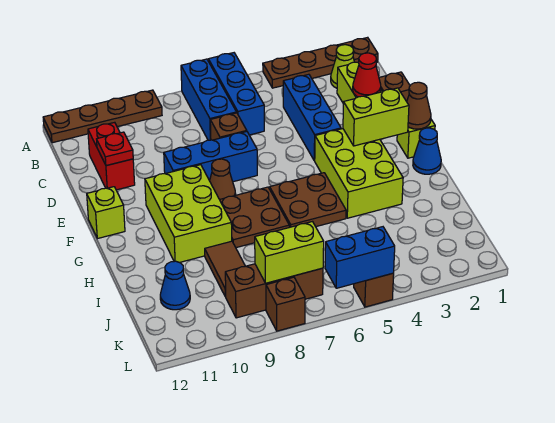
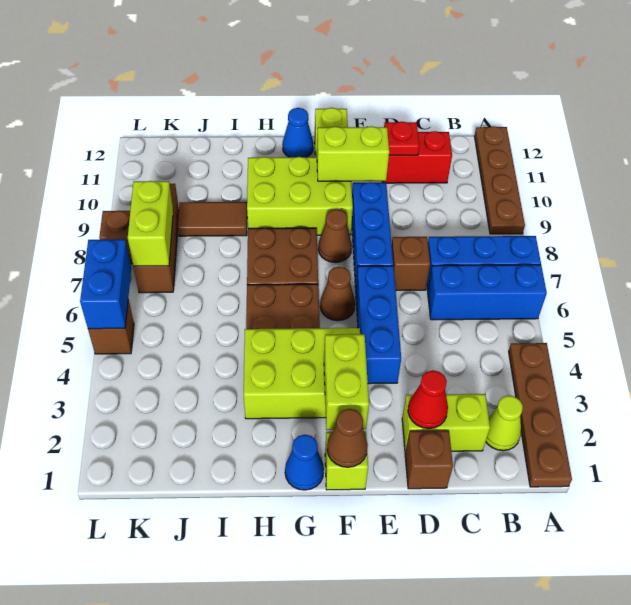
blue brick C4:E4 level 1 -> blue brick E4:E6 level 1
none -> lime brick E10:F10 level 2
none -> brown cone F6 level 1
blue cone J11 level 1 -> blue cone G12 level 1

